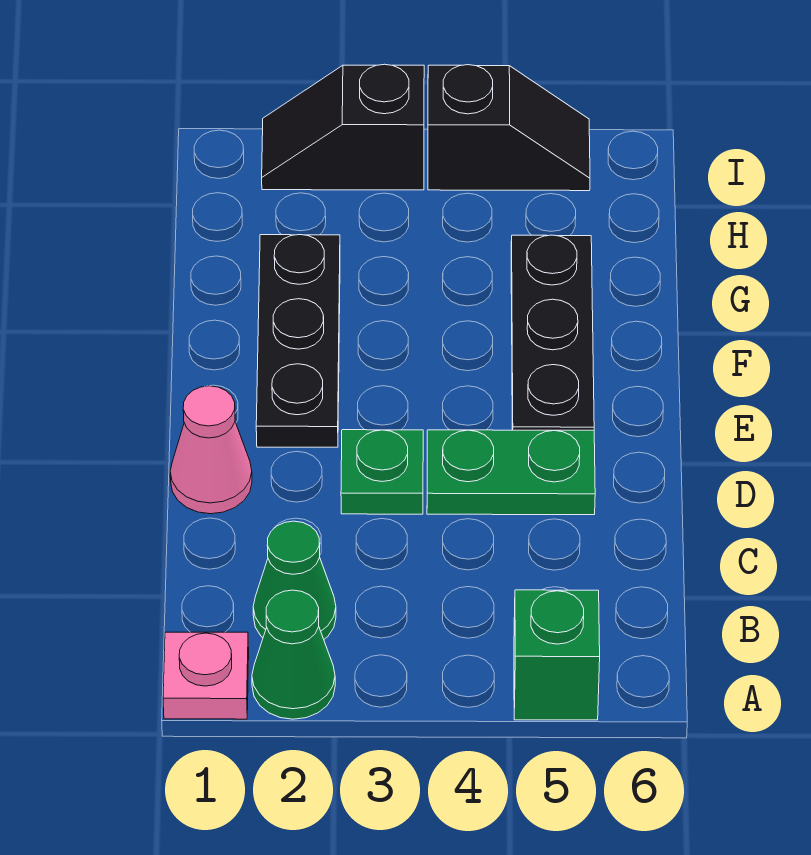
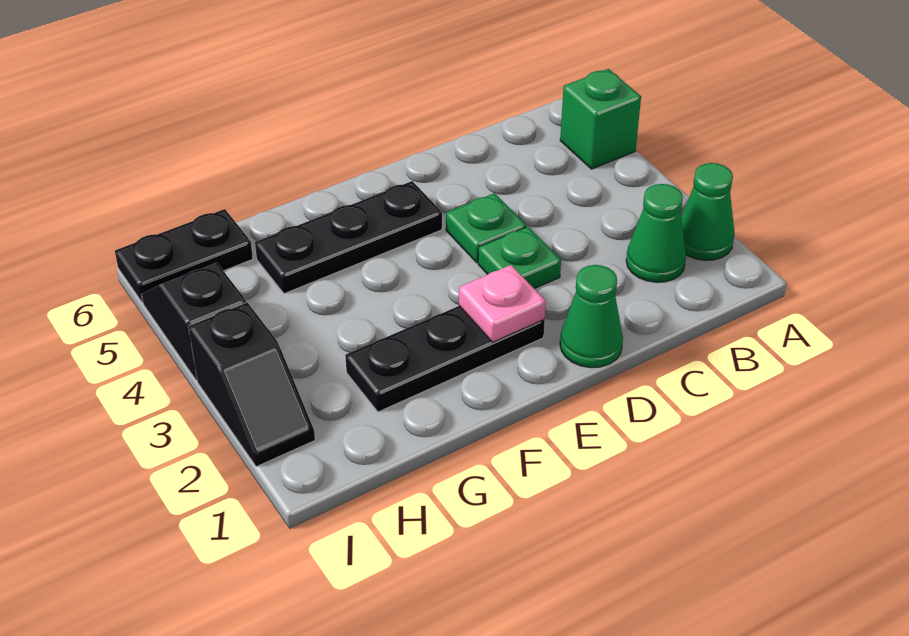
pink plate A1 level 1 -> pink plate E2 level 2
pink cone D1 level 1 -> green cone D1 level 1
green plate D4:D5 level 1 -> green plate D4 level 1
none -> black plate H6:I6 level 1

